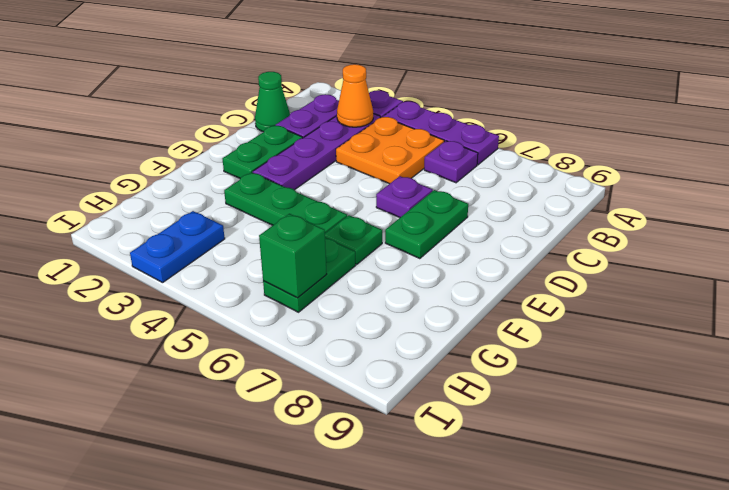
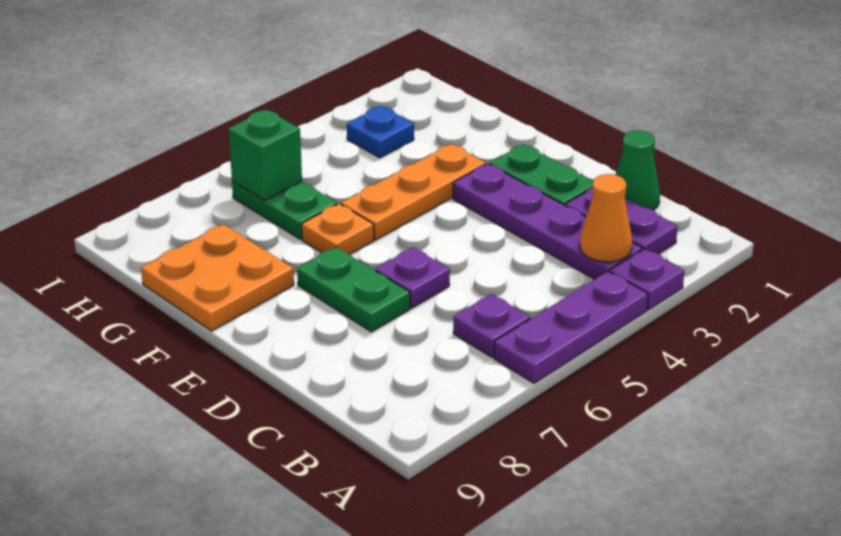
orange plate B4:C5 level 1 -> orange plate F8:G9 level 1
green plate F3:F5 level 1 -> orange plate F3:F5 level 1
green plate F6 level 1 -> orange plate F6 level 1
blue plate H3:I3 level 1 -> blue plate H3 level 1

